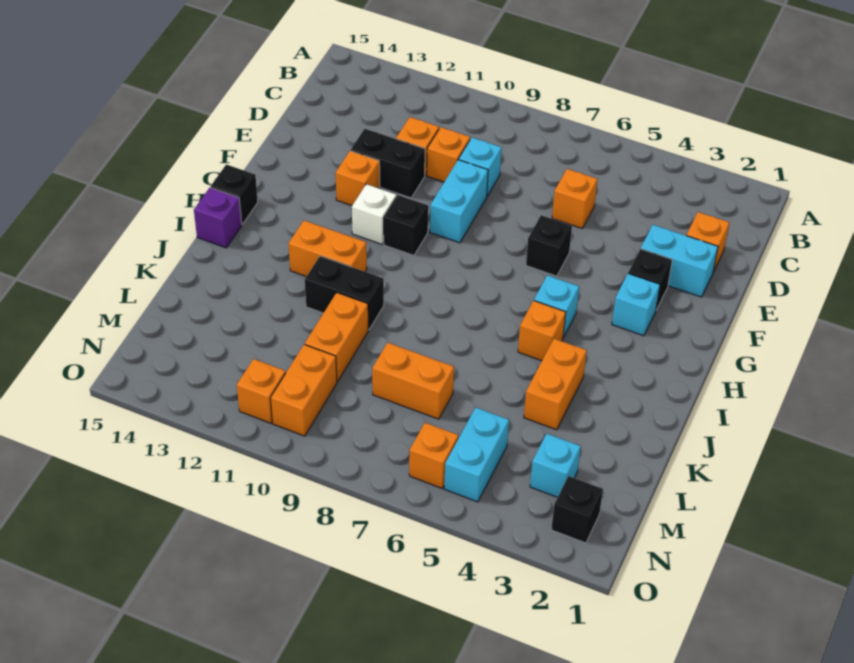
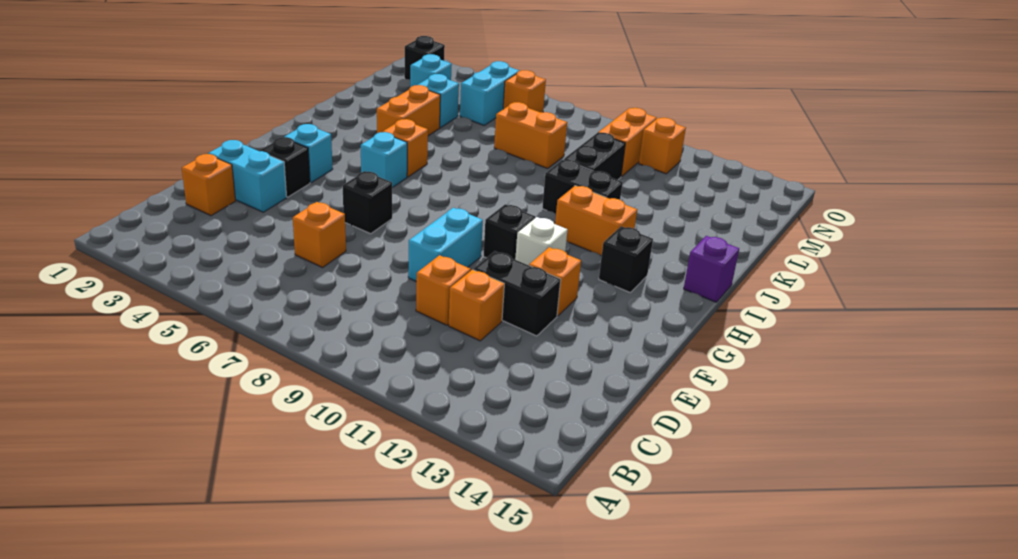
cyan brick D9 level 1 -> cyan brick L4 level 1
black brick H15 level 1 -> black brick H13 level 1
orange brick K10:L10 level 1 -> black brick K10:L10 level 1

